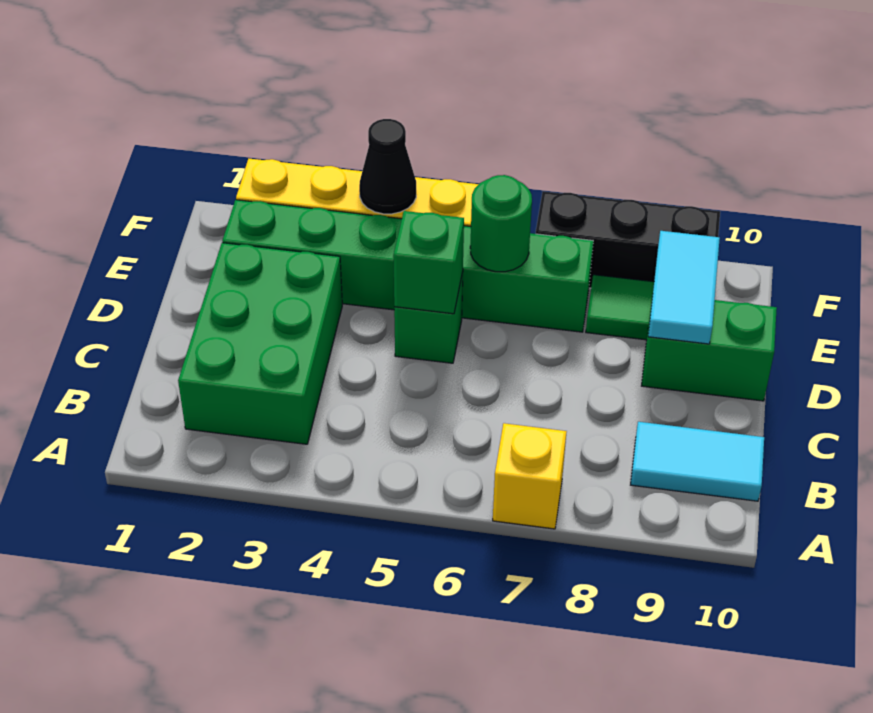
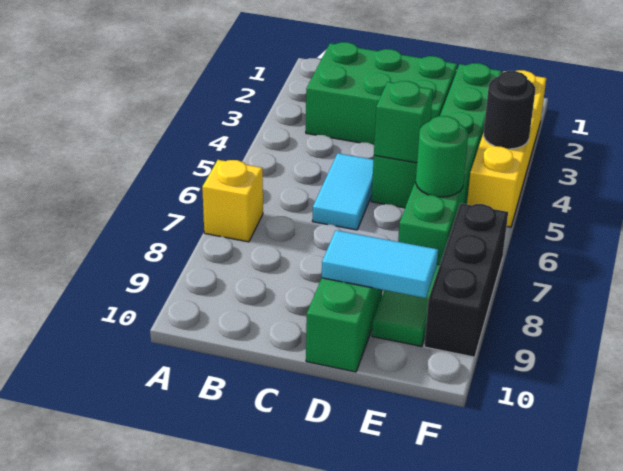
cyan tile B9:B10 level 1 -> cyan tile C5:C6 level 1
black cone F4 level 2 -> black round brick F4 level 2

